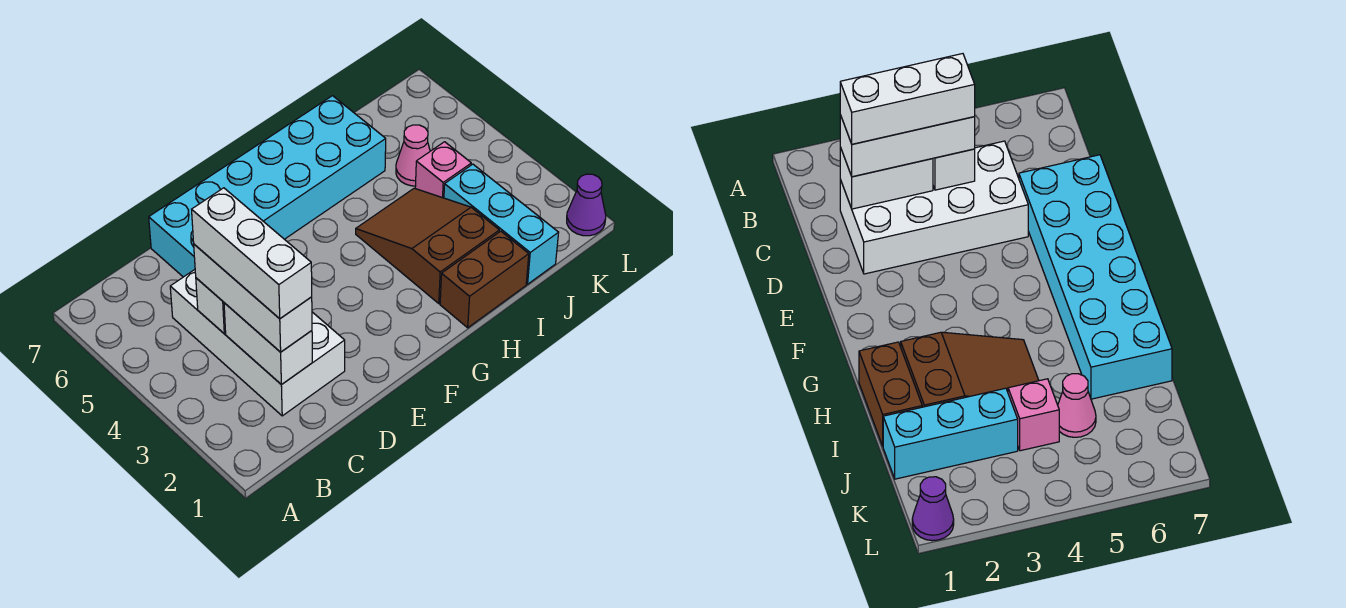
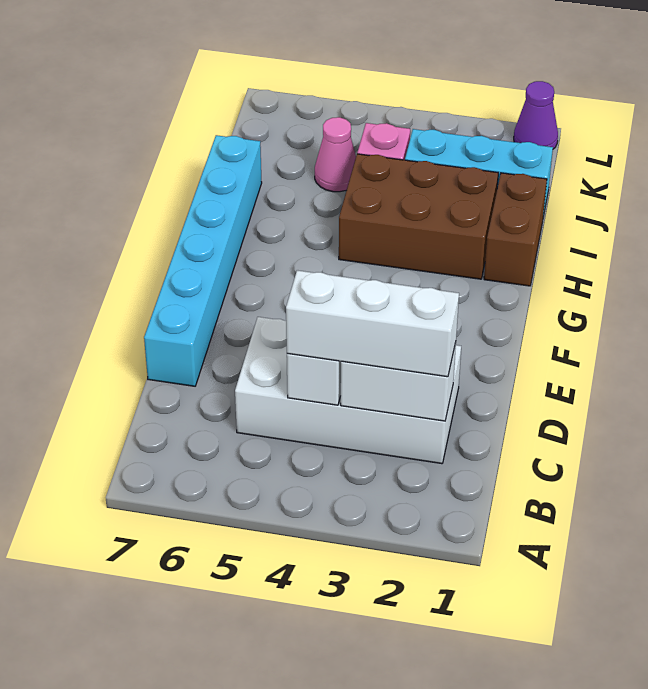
white brick C2:C4 level 4 -> none
cyan brick D6:I7 level 1 -> cyan brick D7:I7 level 1
brown slope H2:I4 level 1 top 2 -> brown brick H2:I4 level 1

